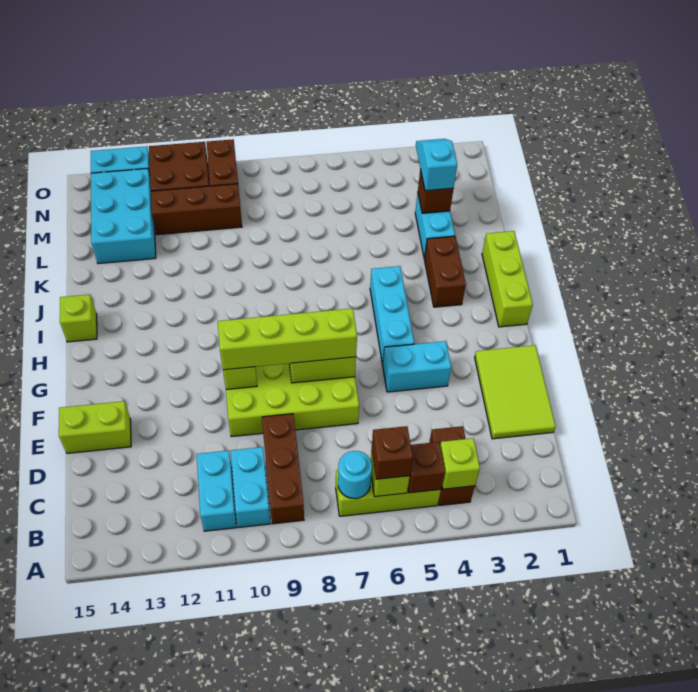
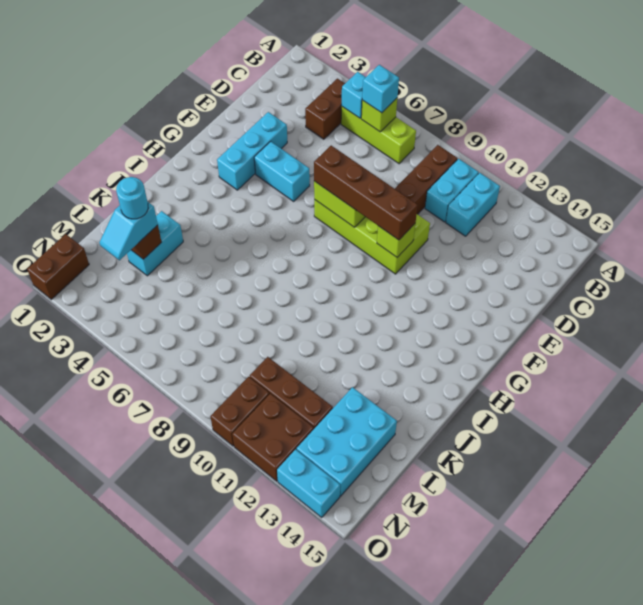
lime brick B4 level 2 -> none
brown brick B5 level 2 -> cyan brick B5 level 2
brown brick B6 level 3 -> cyan brick B6 level 3
cyan round brick B7 level 2 -> cyan round brick L3 level 4
lime tile D1:F2 level 1 -> none
lime brick E14:E15 level 1 -> none
lime brick F7:F10 level 3 -> brown brick F7:F10 level 3
cyan brick G5:I5 level 1 -> cyan brick E3:G3 level 1
lime brick H1:J1 level 1 -> none
brown brick I3:J3 level 1 -> brown brick N1:O1 level 1
lime brick I15 level 1 -> none

